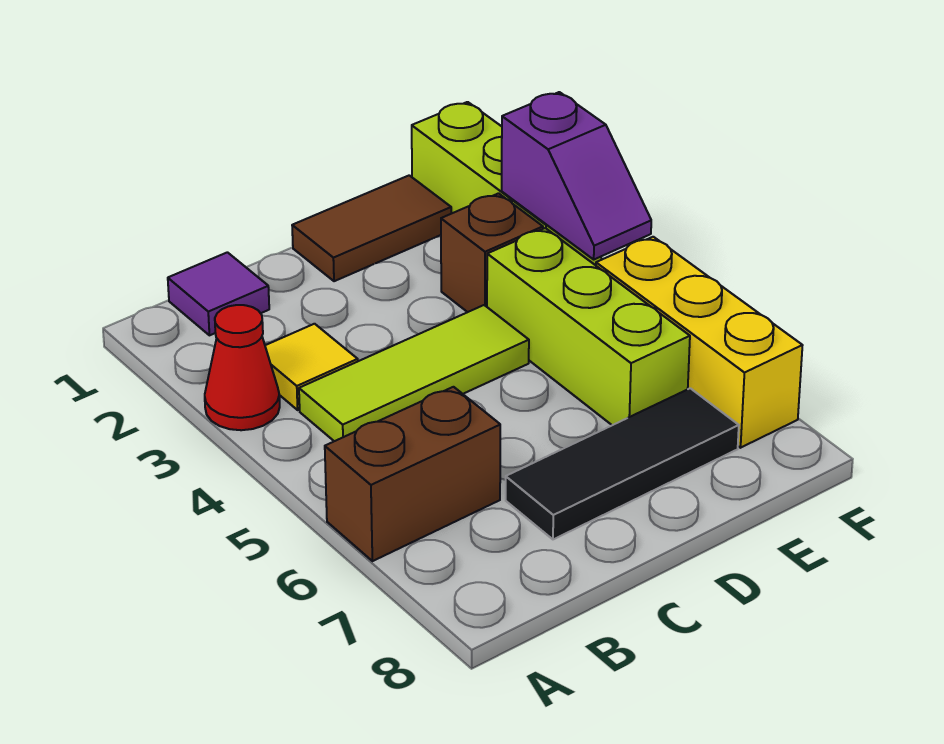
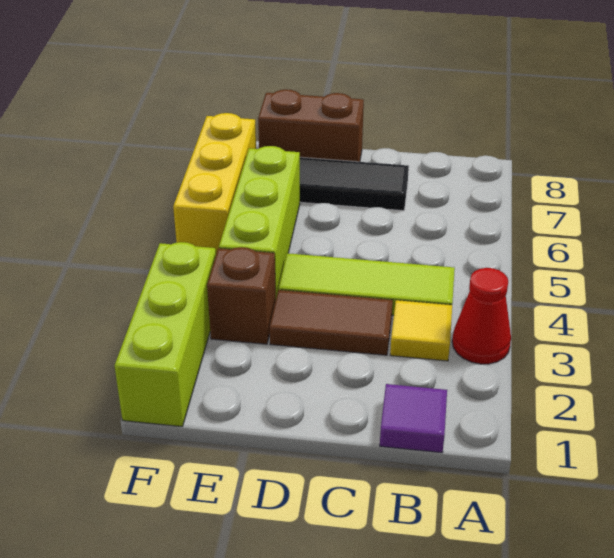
brown brick A6:B6 level 1 -> brown brick D8:E8 level 1
brown tile D1:E1 level 1 -> brown tile C3:D3 level 1
purple slope F3:F4 level 2 top 3 -> none

